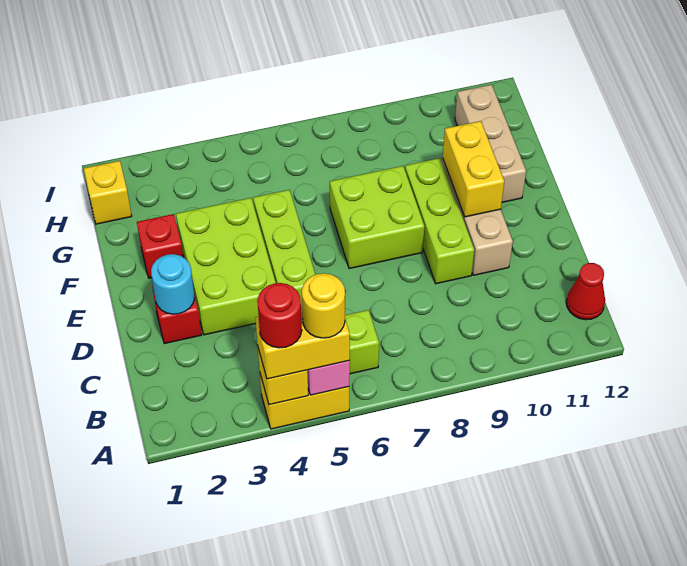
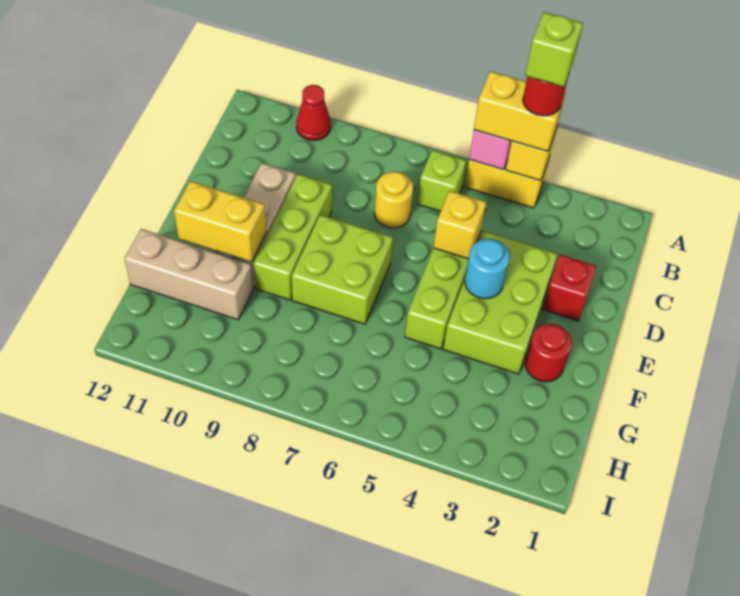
none -> lime brick A4 level 5
yellow round brick A5 level 4 -> yellow round brick C7 level 1
red cone B12 level 1 -> red cone A10 level 1
cyan round brick D2 level 2 -> cyan round brick E4 level 2
yellow brick E10:F10 level 2 -> yellow brick F10:F11 level 2
red brick F2 level 1 -> red round brick F2 level 1
tan brick F11:H11 level 1 -> tan brick G10:G12 level 1
yellow brick H1 level 1 -> yellow brick D5 level 2

